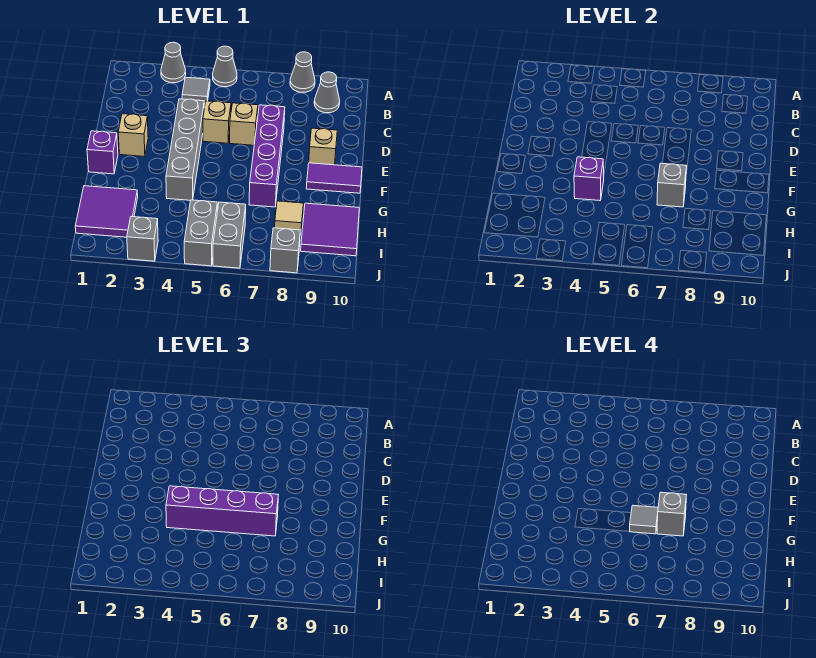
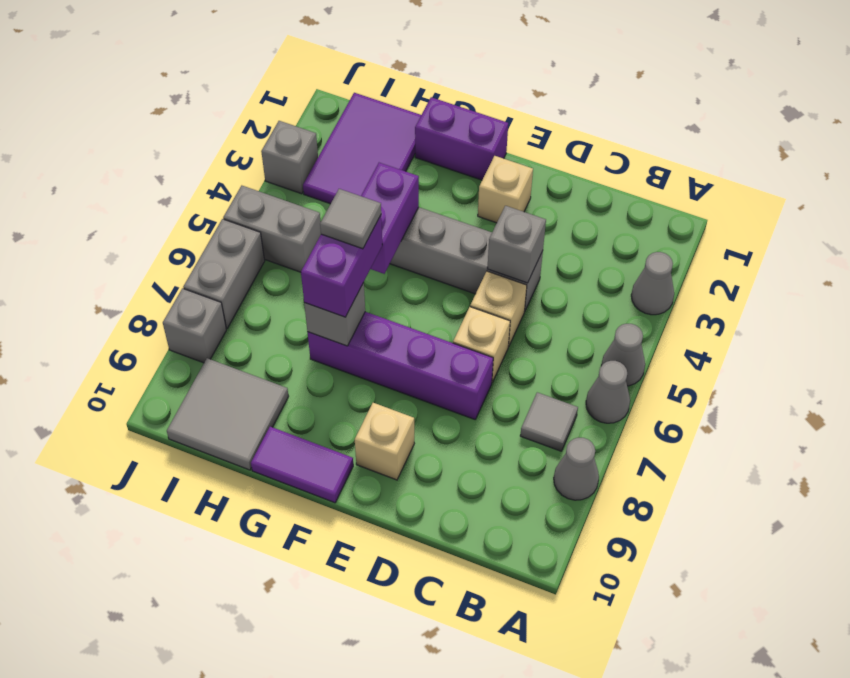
grey tile B4 level 1 -> grey tile B7 level 1
grey cone B9 level 1 -> grey cone A6 level 1
purple brick F1 level 1 -> purple brick F1:G1 level 1
purple tile F9:F10 level 1 -> purple tile F10:G10 level 1
purple brick G4 level 2 -> purple brick G4:G5 level 2
purple brick G4:G7 level 3 -> purple brick G6:G7 level 3
grey brick G7 level 4 -> grey brick D4 level 2
purple tile H1:I2 level 1 -> purple tile H1:I3 level 1
tan tile H8 level 1 -> none
purple tile H9:I10 level 1 -> grey tile H9:I10 level 1
grey brick I6:J6 level 1 -> grey brick J6:J7 level 1

